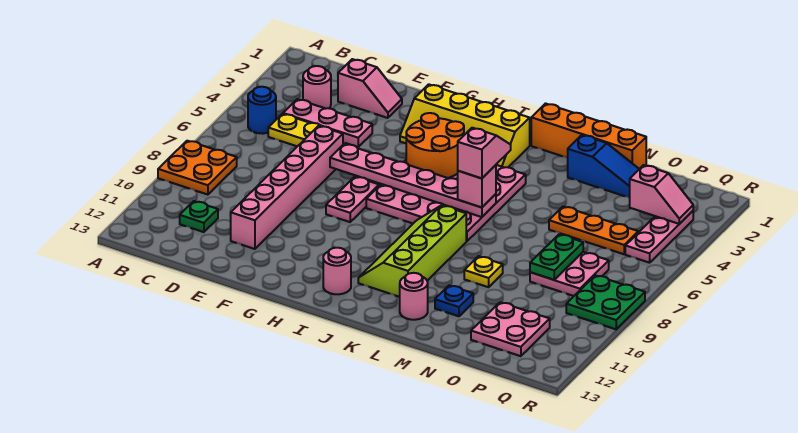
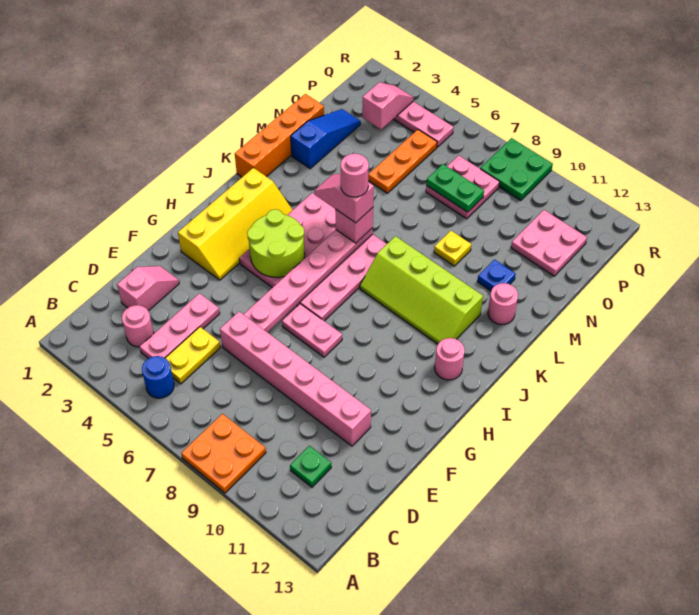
orange round brick H4:I5 level 2 -> lime round brick H4:I5 level 2
none -> pink round brick K6 level 5

